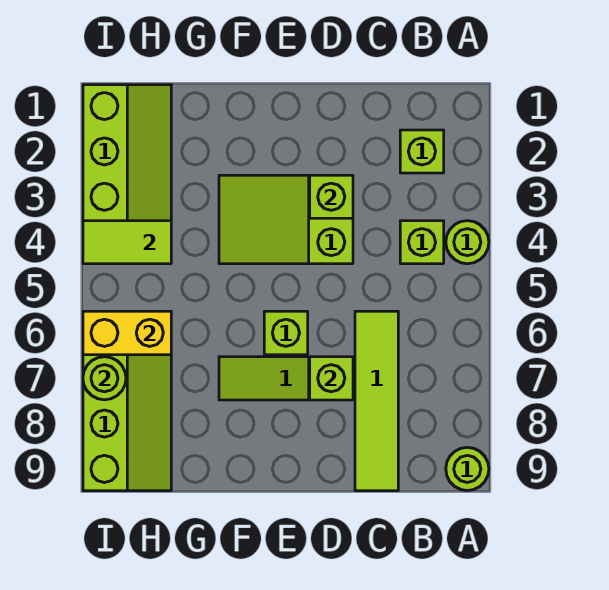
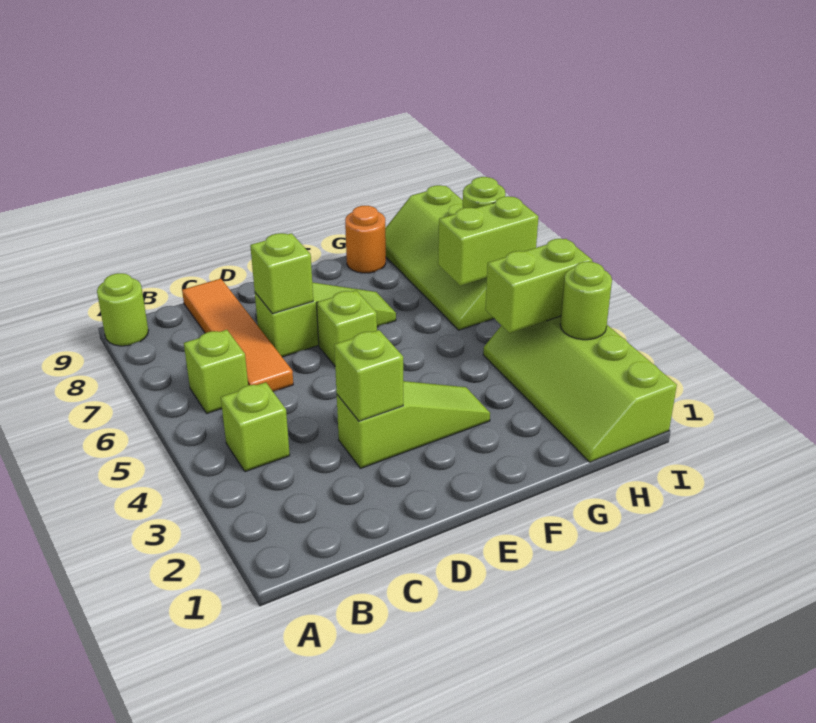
lime round brick A4 level 1 -> lime round brick I3 level 2
lime brick B2 level 1 -> lime brick B6 level 1
lime tile C6:C9 level 1 -> orange tile C6:C9 level 1
lime slope D3:F4 level 1 top D -> lime slope D3:F3 level 1 top D
none -> orange round brick G9 level 1
lime tile H4:I4 level 2 -> lime brick H4:I4 level 2
yellow brick H6:I6 level 2 -> lime brick H6:I6 level 2

